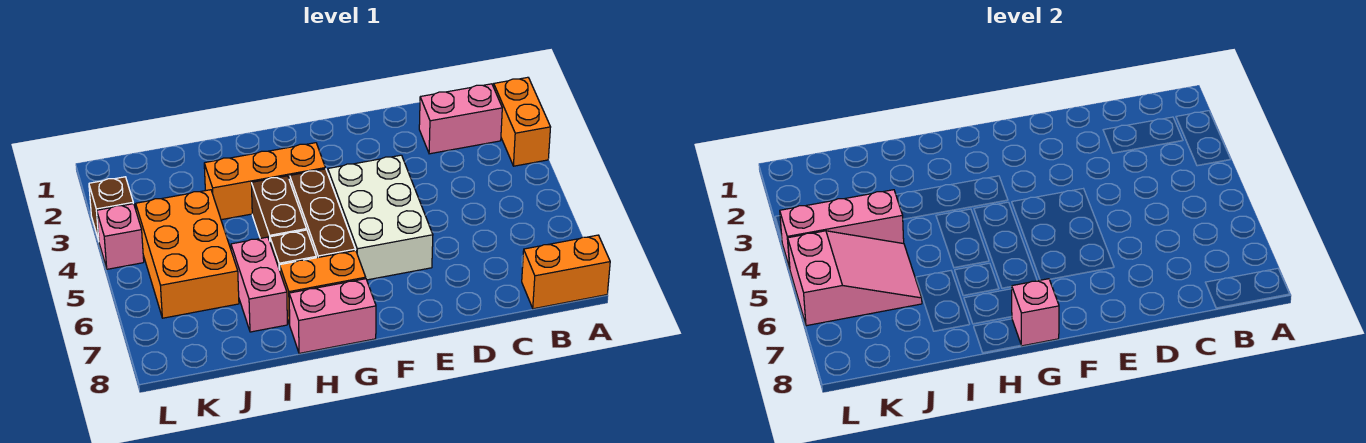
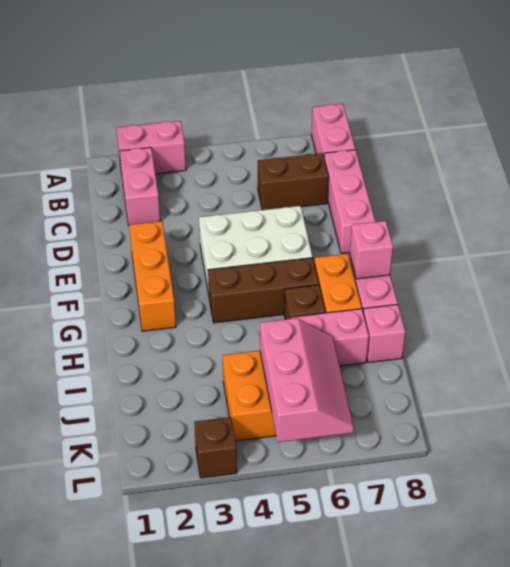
orange brick A2:A3 level 1 -> pink brick A2:A3 level 1
orange brick A8:B8 level 1 -> pink brick A8:B8 level 1
orange brick G3:I3 level 1 -> orange brick E2:G2 level 1
brown brick H4:H5 level 1 -> brown brick C6:C7 level 1
pink brick J4:L4 level 2 -> pink brick C8:E8 level 1
pink slope J5:L6 level 2 top L -> pink slope J5:L6 level 2 top 5
pink brick L4 level 1 -> pink brick I8 level 1

